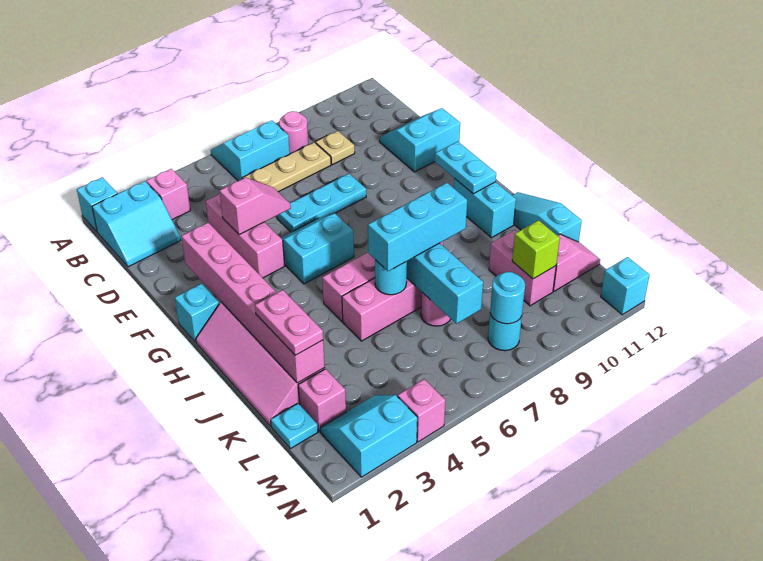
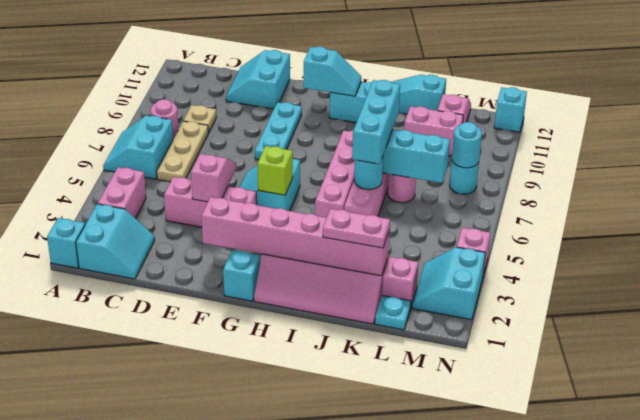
pink brick B3 level 1 -> pink brick B3:B4 level 1
cyan plate E6:E8 level 1 -> cyan plate F8:F10 level 1
cyan plate G11:H11 level 2 -> cyan slope G11:H11 level 2 top G
lime brick L10 level 2 -> lime brick G5 level 2

